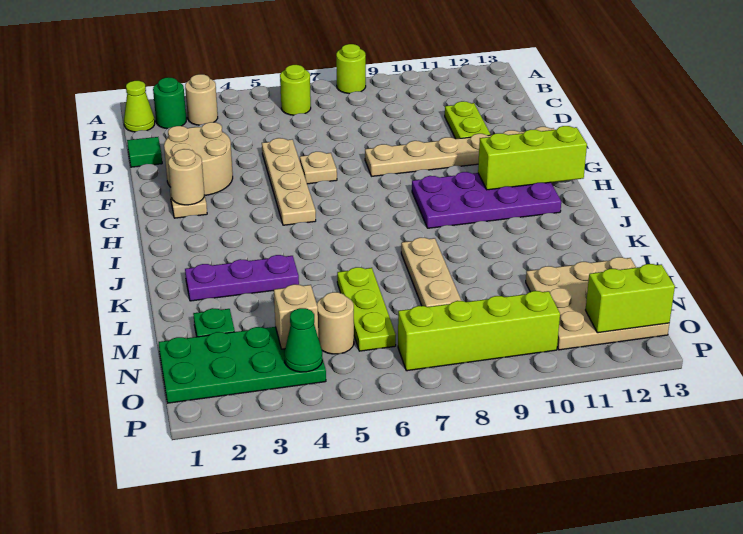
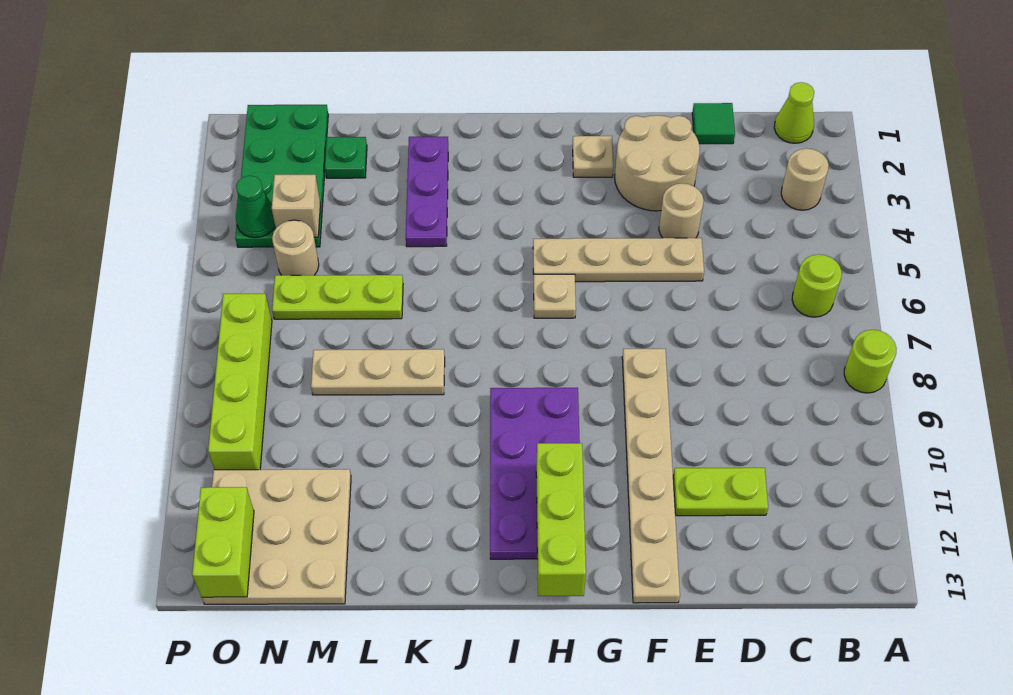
green round brick B2 level 1 -> none
tan plate F6 level 1 -> tan plate H6 level 1
tan round brick G2 level 2 -> tan round brick E4 level 1

